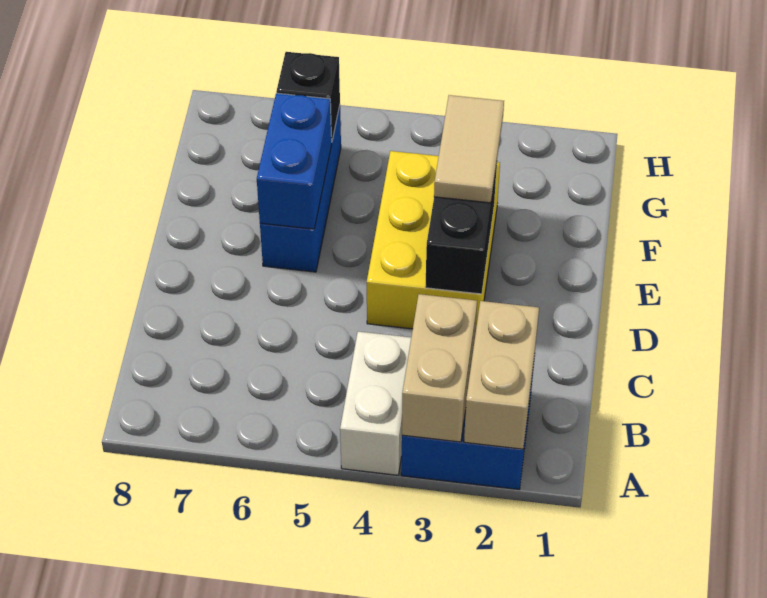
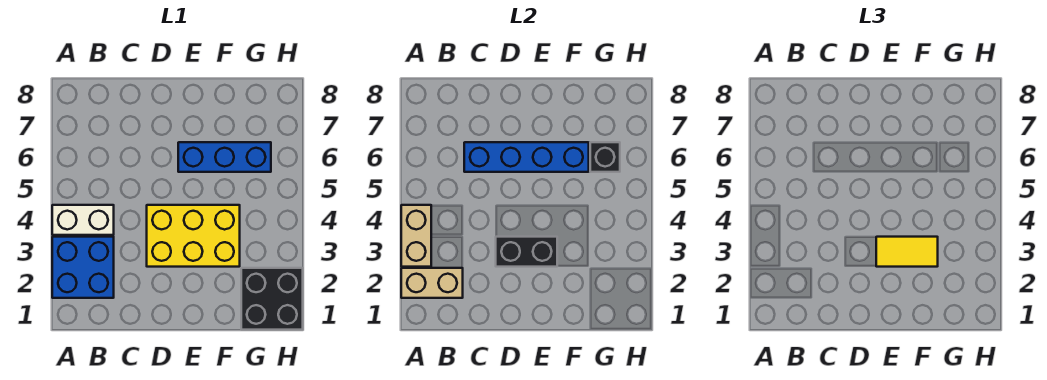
tan brick A3:B3 level 2 -> tan brick A3:A4 level 2
tan tile E3:F3 level 3 -> yellow tile E3:F3 level 3
blue brick E6:F6 level 2 -> blue brick C6:F6 level 2
none -> black brick G1:H2 level 1

